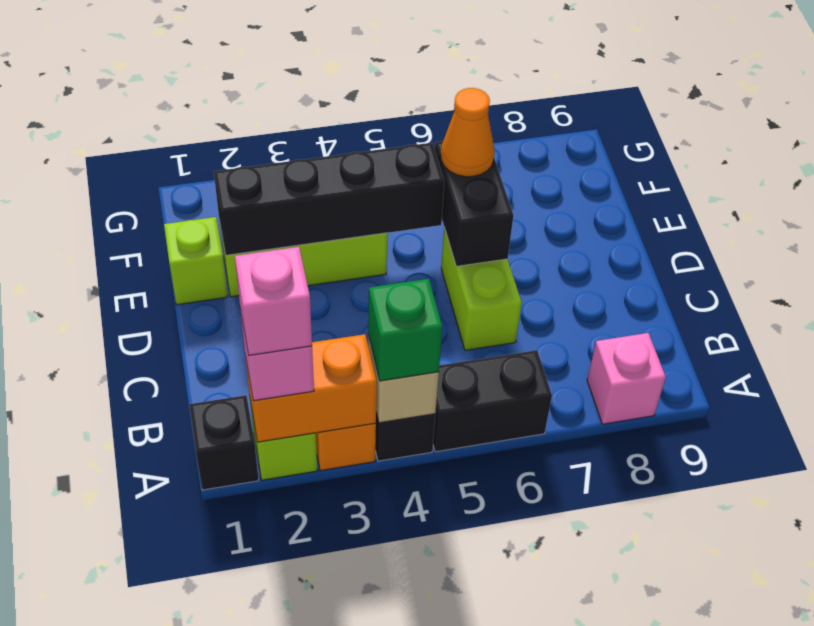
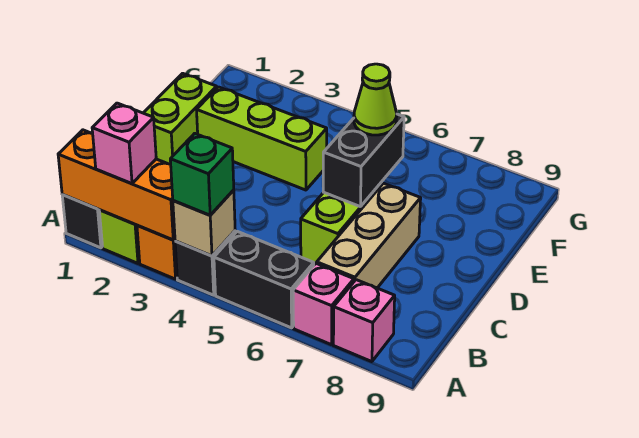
orange brick A2:A3 level 2 -> orange brick A1:A3 level 2
pink brick A2 level 4 -> pink brick A7 level 1
none -> tan brick B7:D7 level 1
lime brick E1 level 1 -> lime brick D1:E1 level 1
black brick E2:E5 level 2 -> none
orange cone E6 level 3 -> lime cone E6 level 3

